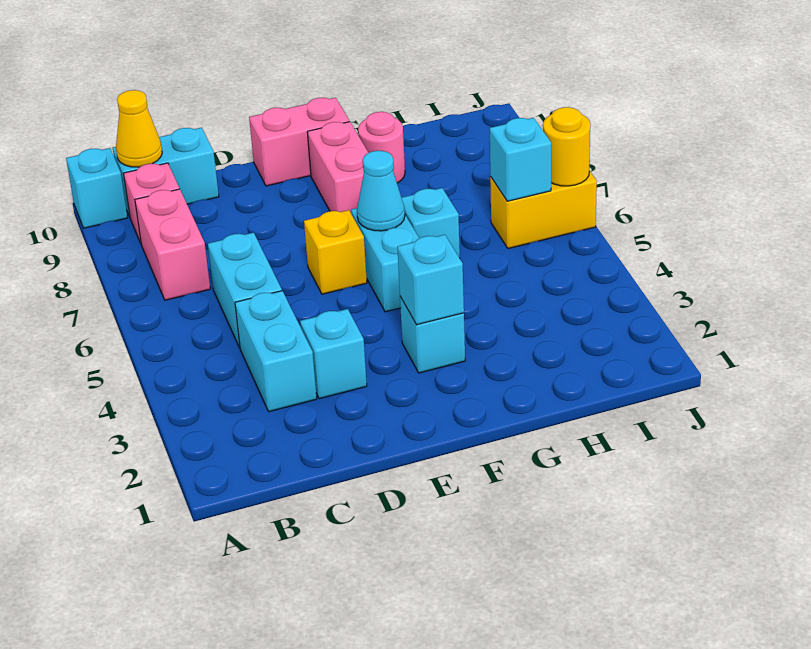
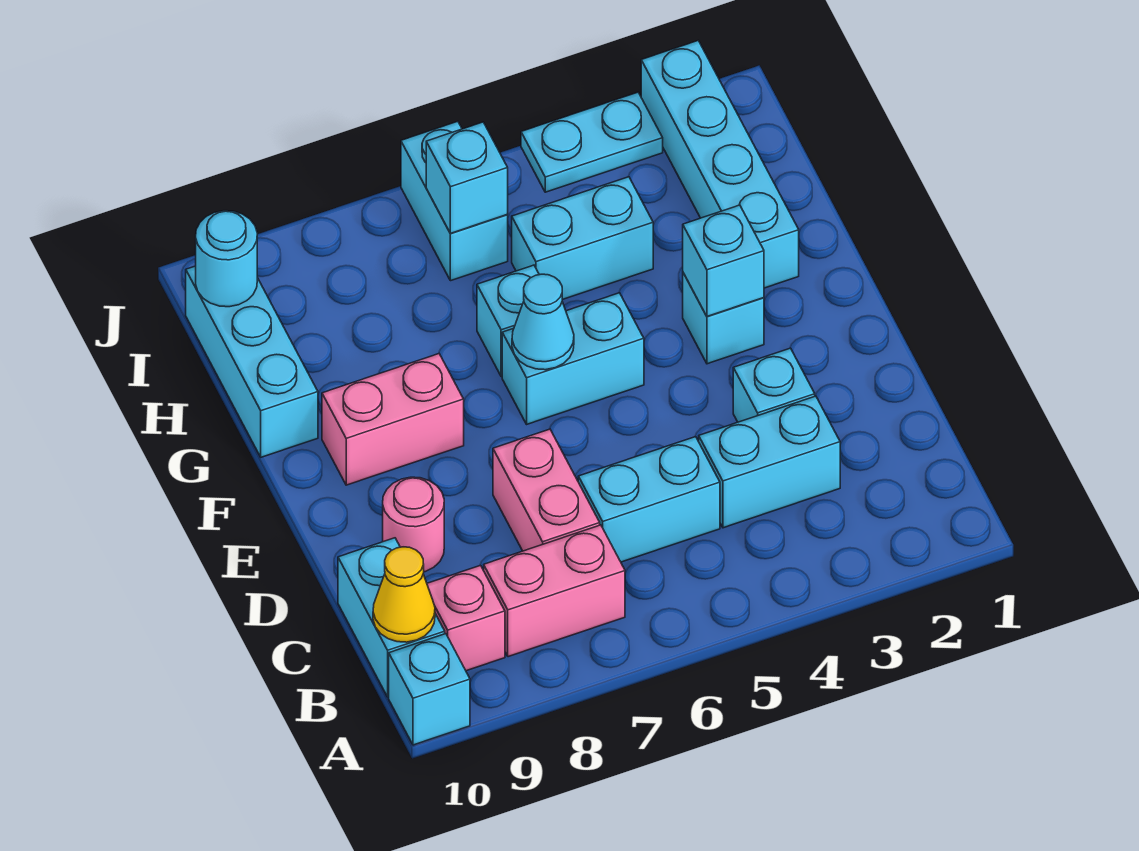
yellow brick E6 level 1 -> none
pink brick E10:F10 level 1 -> pink brick C7:D7 level 1
none -> cyan brick G2:J2 level 1
pink round brick G9 level 1 -> pink round brick D9 level 1
none -> cyan brick G10:I10 level 1
none -> cyan brick H4:H5 level 1
yellow brick I6:J6 level 1 -> cyan brick I6:J6 level 1
none -> cyan round brick I10 level 2
none -> cyan plate J3:J4 level 1
yellow round brick J6 level 2 -> none

